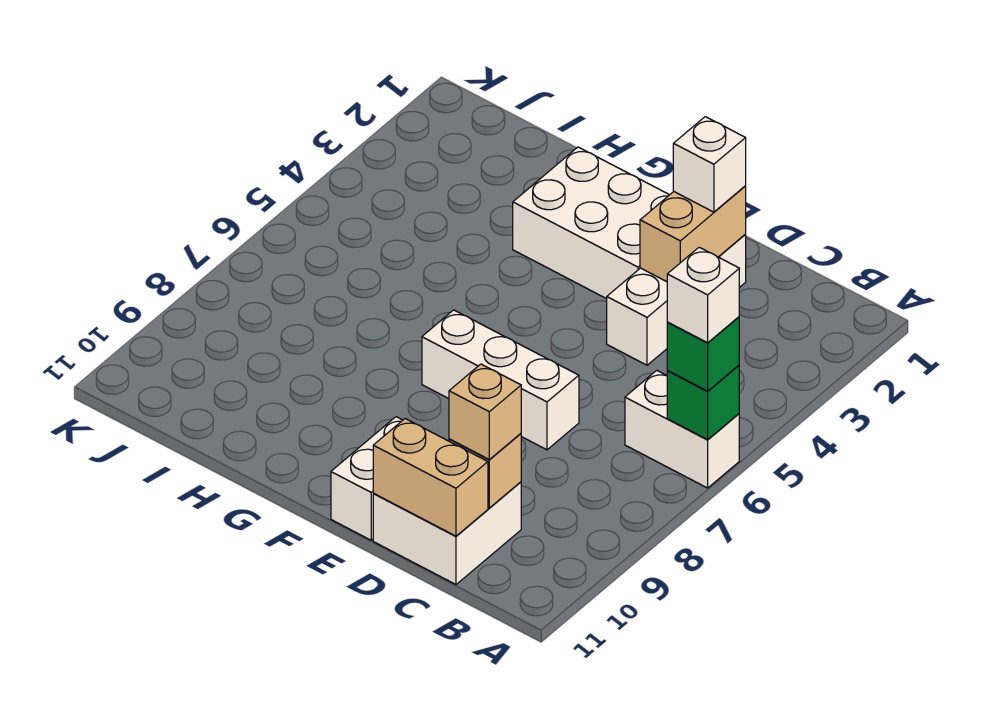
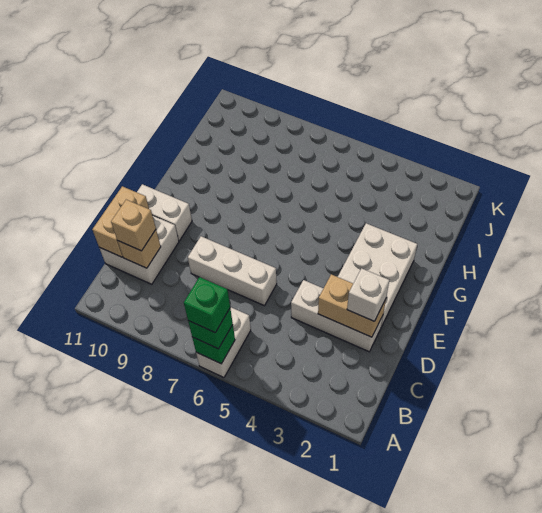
white brick A6 level 4 -> green brick A6 level 4
white brick D7:F7 level 1 -> white brick D6:D8 level 1

